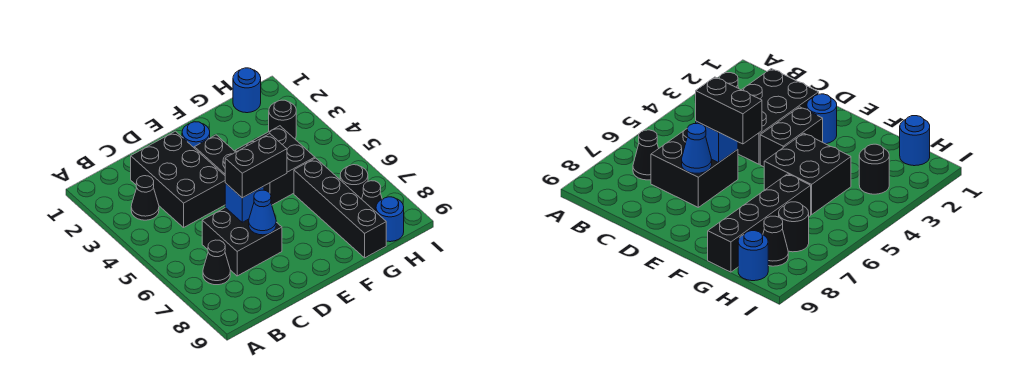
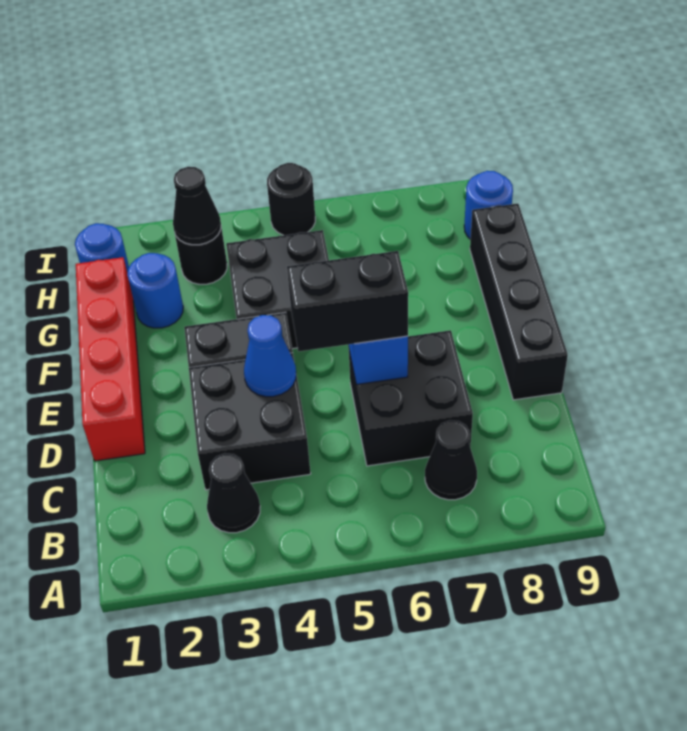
black brick C2:D4 level 1 -> black brick C3:D4 level 1
none -> red brick D1:G1 level 1
black brick D6:E6 level 3 -> black brick D5:D6 level 3
blue cone D7 level 2 -> blue cone D4 level 2
blue round brick E2 level 1 -> blue round brick G2 level 1
black brick G6:G9 level 1 -> black brick D9:G9 level 1
black round brick H7 level 1 -> black round brick I5 level 1
black cone H8 level 1 -> black cone H3 level 2

